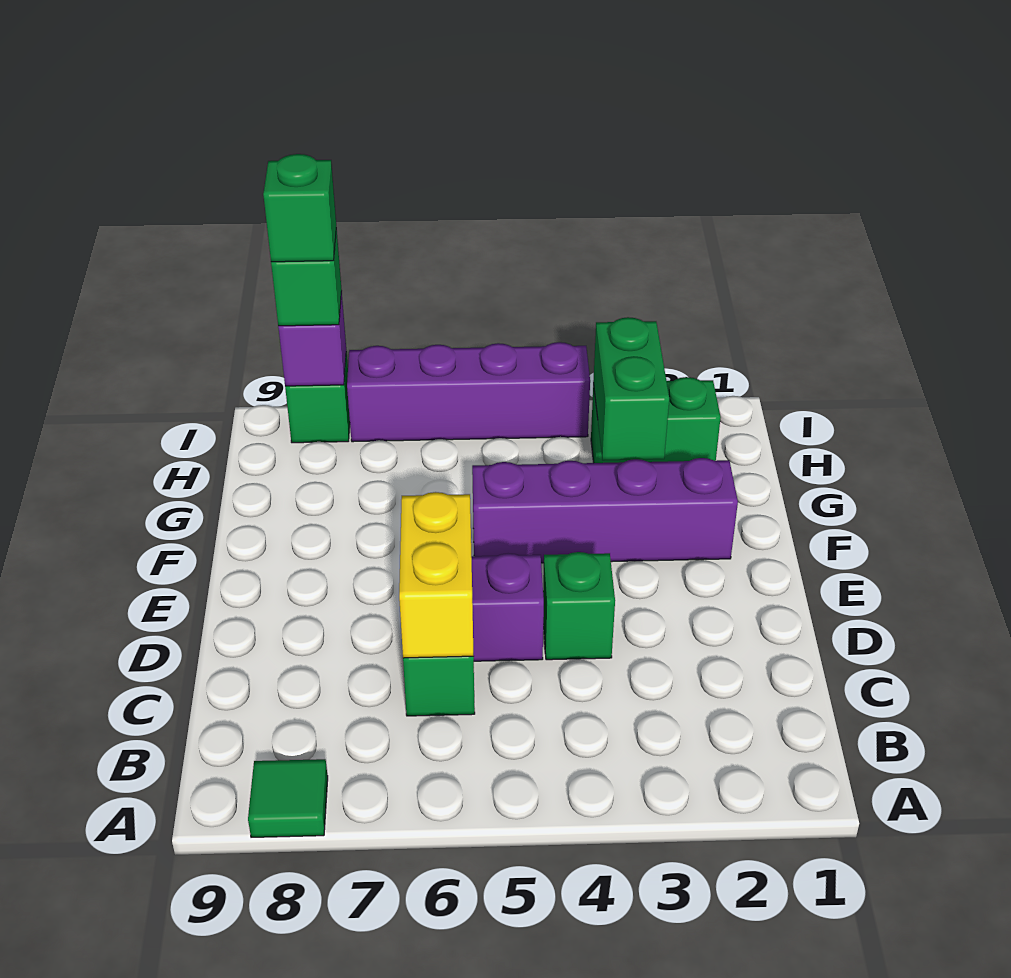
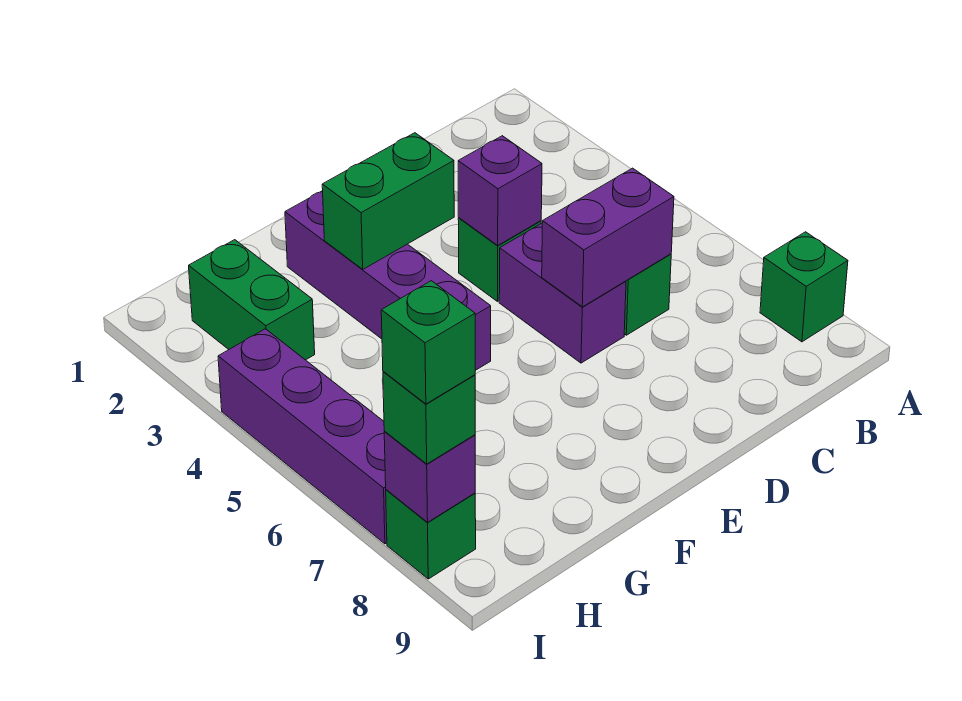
green tile A8 level 1 -> green brick A8 level 1
yellow brick C6:D6 level 2 -> purple brick C6:D6 level 2
none -> purple brick D4 level 2
green brick G3:H3 level 2 -> green brick E3:F3 level 2

